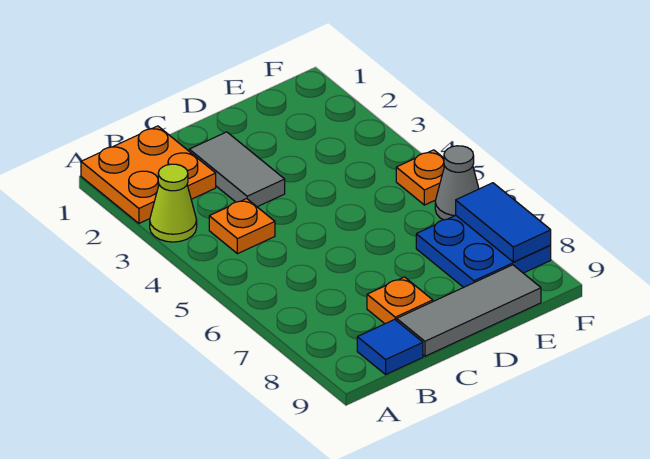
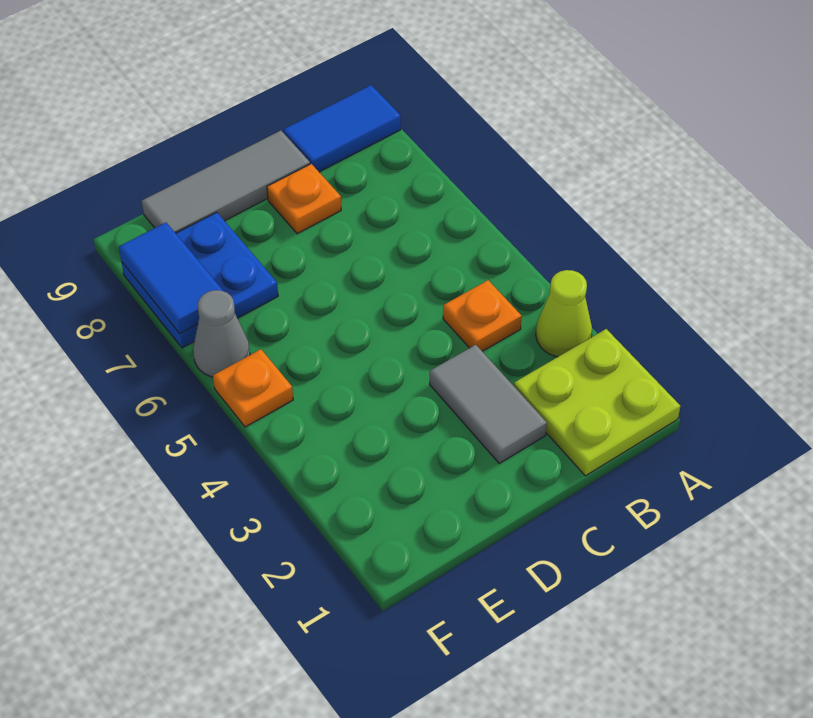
orange plate A1:B2 level 1 -> lime plate A1:B2 level 1
blue tile B9 level 1 -> blue tile A9:B9 level 1

